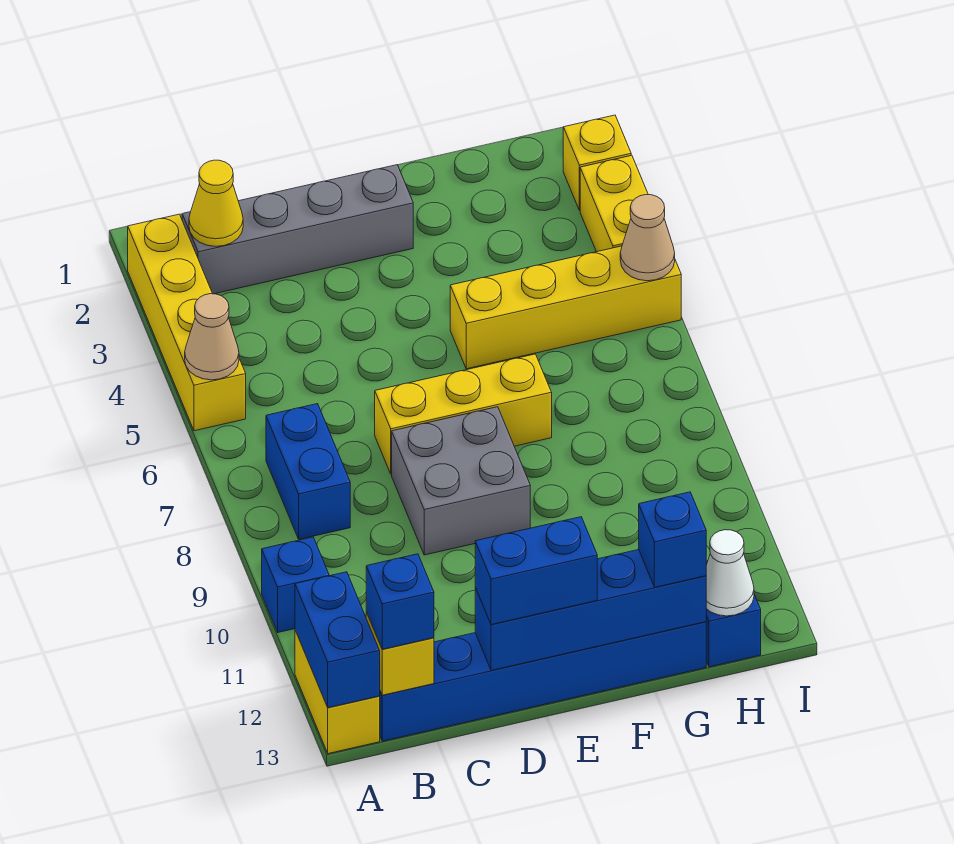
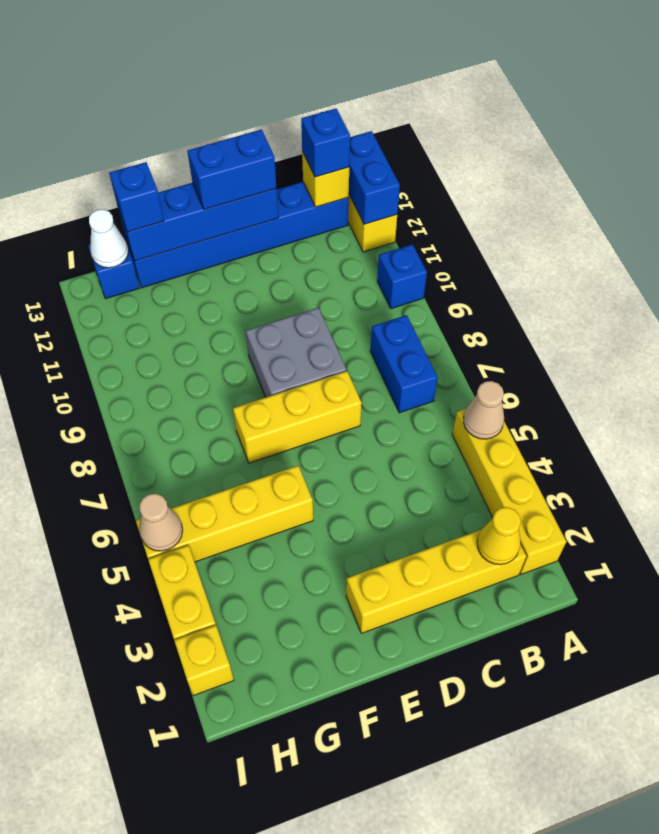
grey brick B2:E2 level 1 -> yellow brick B2:E2 level 1

